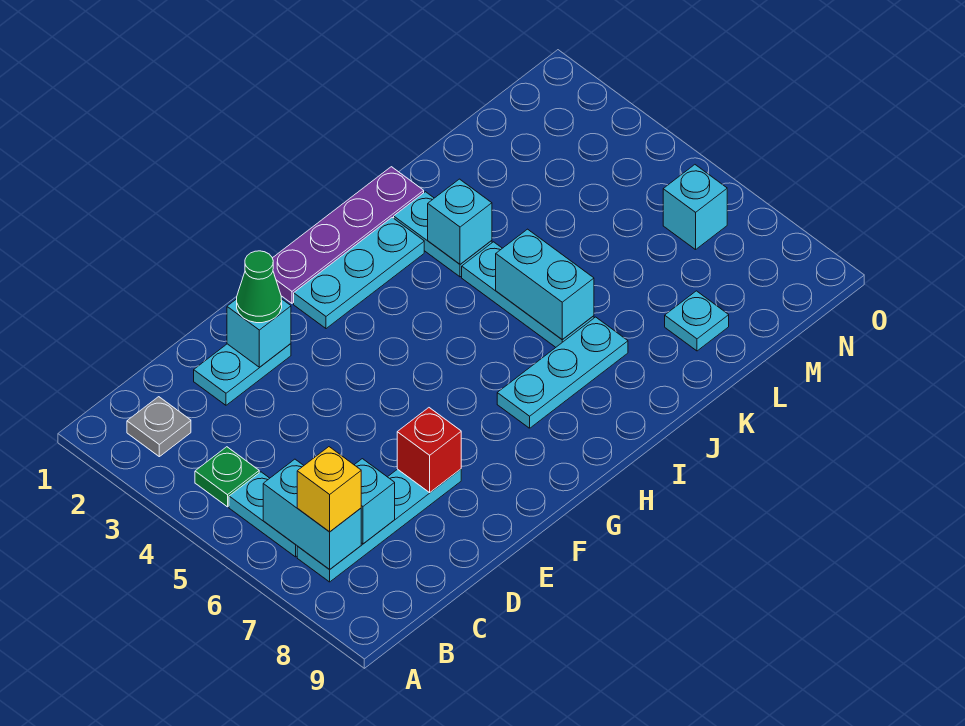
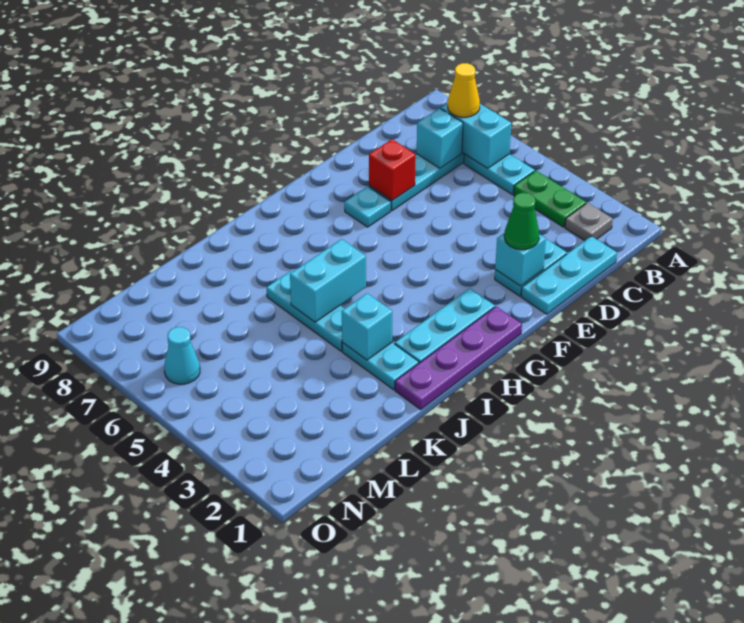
green plate B4 level 1 -> green plate B3:B4 level 1
yellow brick B7 level 3 -> yellow cone B7 level 3
cyan plate H7:J7 level 1 -> cyan plate C1:E1 level 1
cyan brick J5:J6 level 2 -> cyan brick I5:J5 level 2
cyan plate L8 level 1 -> cyan plate F7 level 1
cyan brick N6 level 1 -> cyan cone N6 level 1

